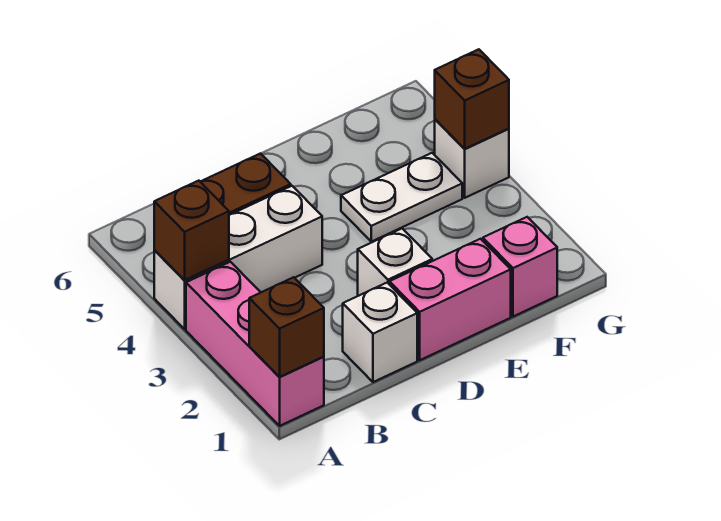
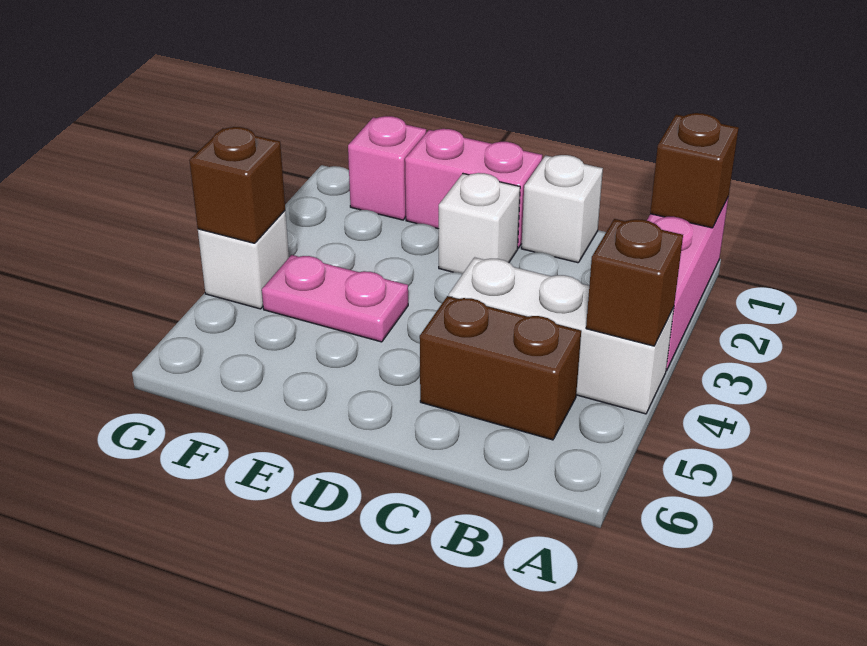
white plate E4:F4 level 1 -> pink plate E4:F4 level 1

